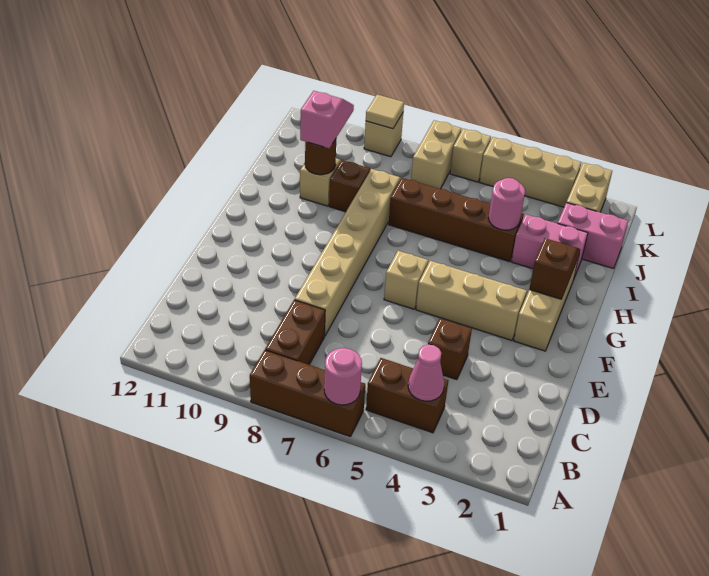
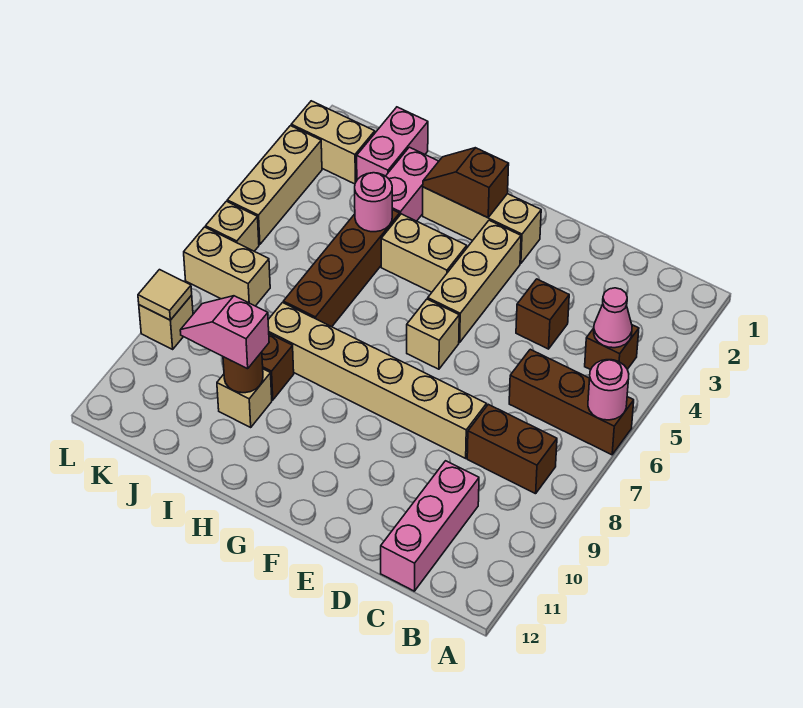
brown brick A6:A8 level 1 -> brown brick A6:C6 level 1
brown brick B4:B5 level 1 -> brown brick B4 level 1
none -> pink brick C10:C12 level 1
none -> tan brick G4:H4 level 1

